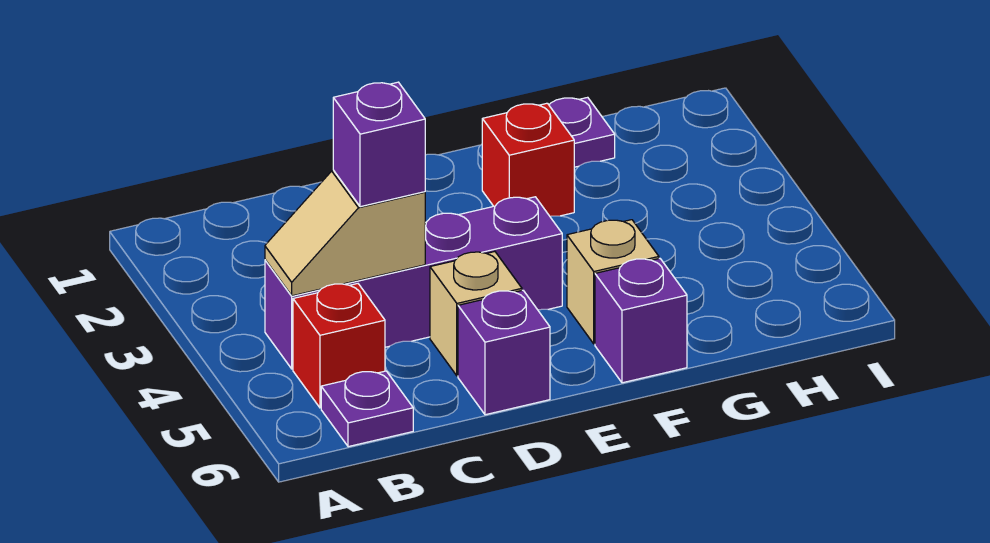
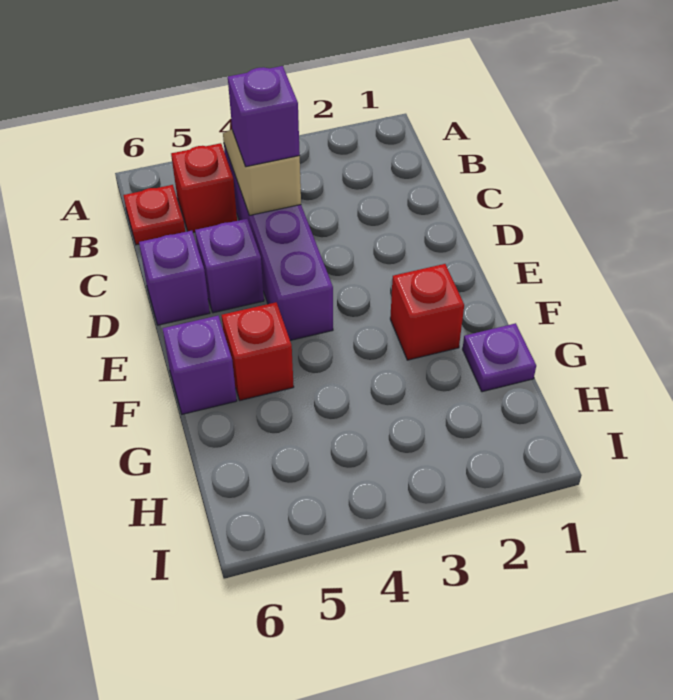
purple plate B6 level 1 -> red plate B6 level 1
tan brick D5 level 1 -> purple brick D5 level 1
tan brick F5 level 1 -> red brick F5 level 1

